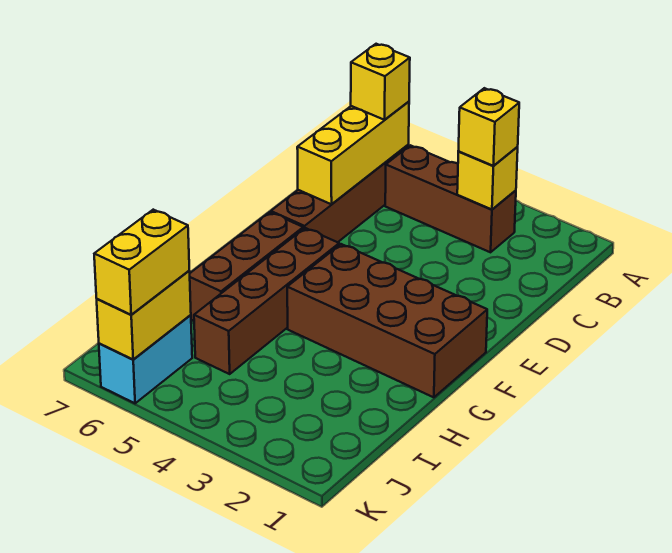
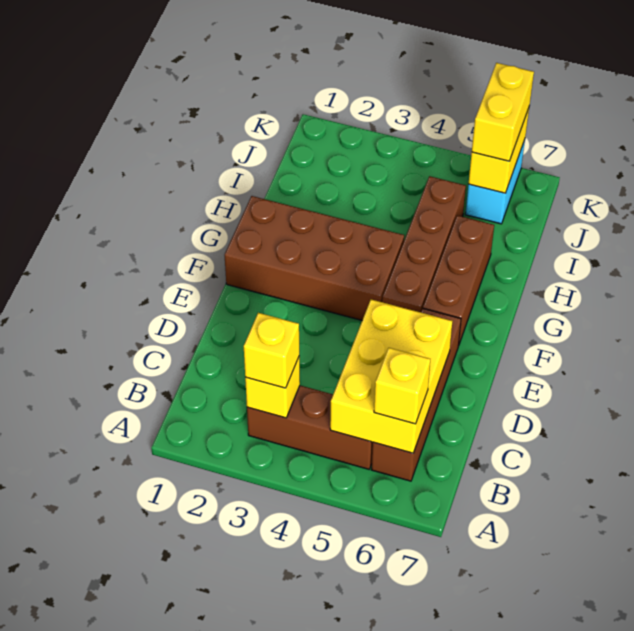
yellow brick B6:D6 level 2 -> yellow brick B5:D6 level 2

